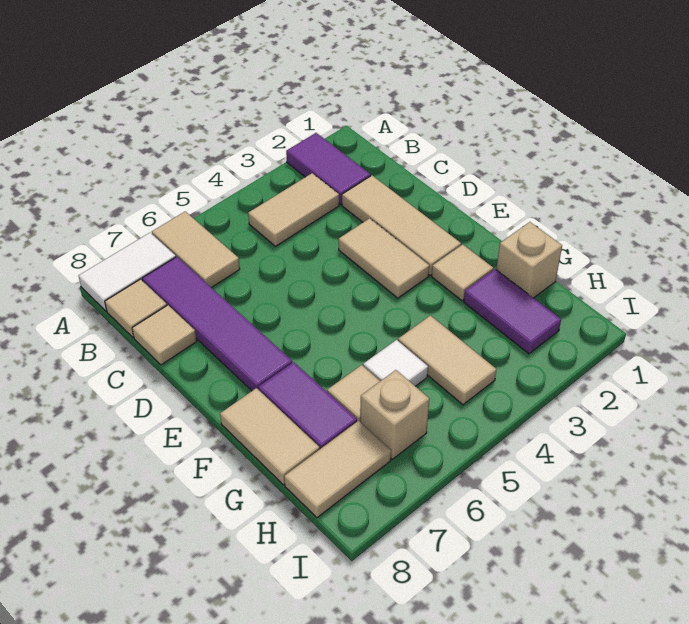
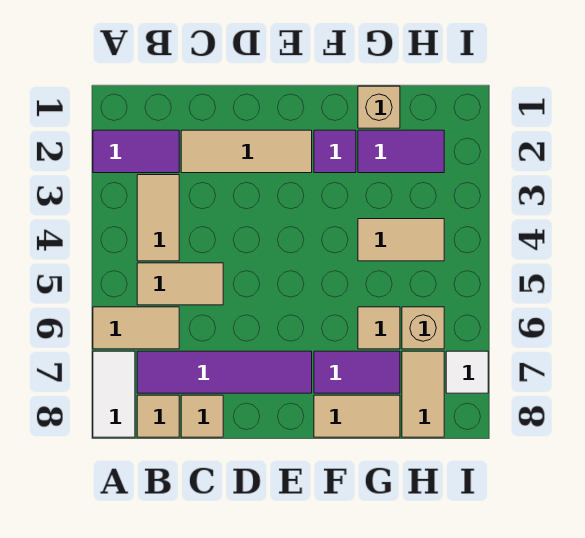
tan tile D3:E3 level 1 -> tan tile B5:C5 level 1
tan tile F2 level 1 -> purple tile F2 level 1
white tile G5 level 1 -> white tile I7 level 1

